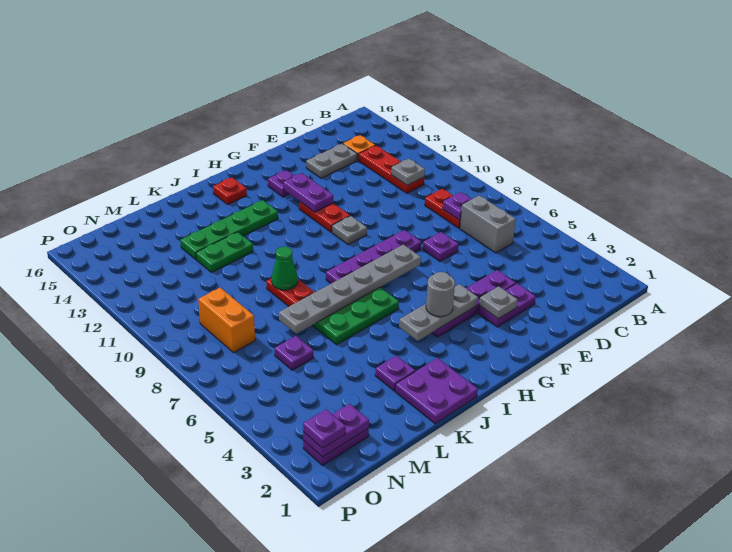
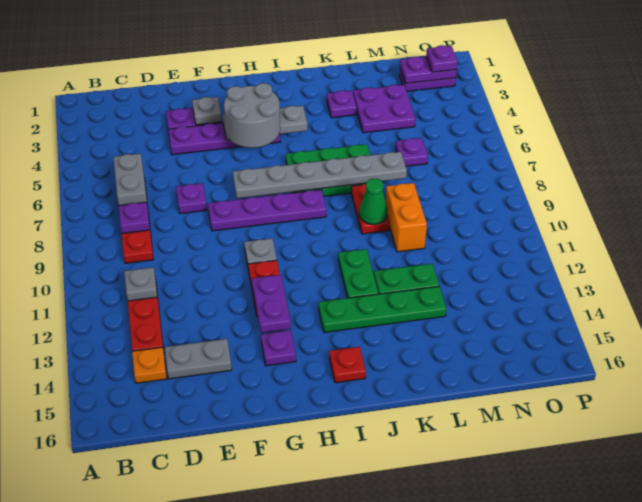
grey round brick H4 level 3 -> grey round brick G4:H5 level 3
purple plate J1:K2 level 1 -> purple plate L3:M4 level 1
none -> green plate J11:J12 level 1
orange brick N8:N9 level 1 -> orange brick L9:L10 level 1

